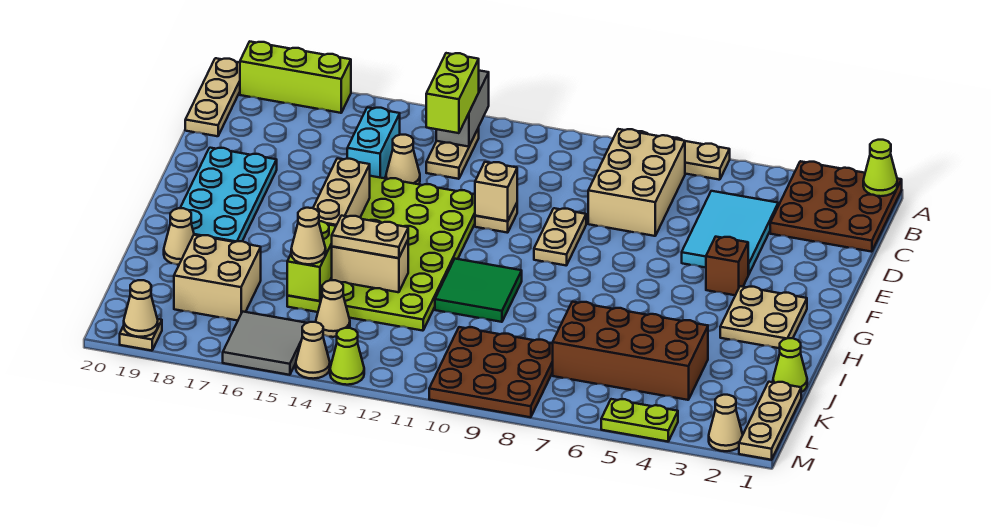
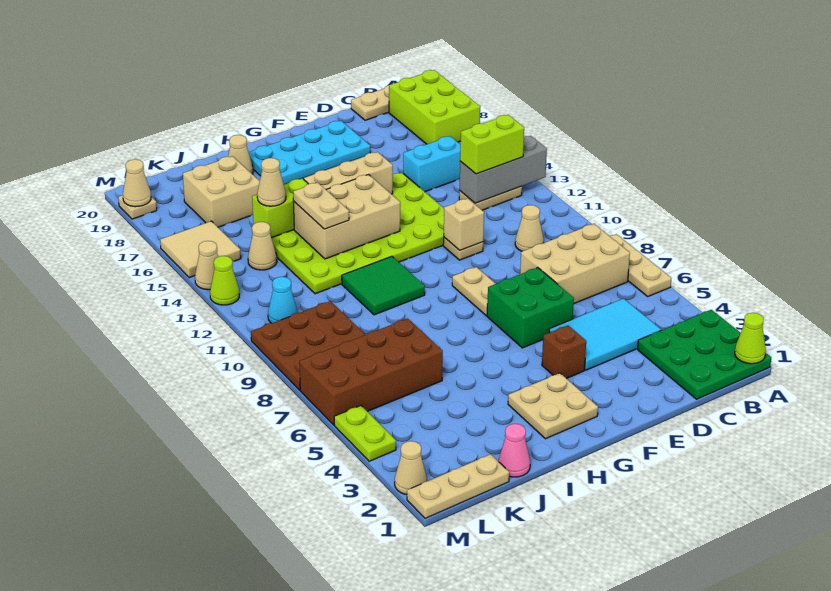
brown plate A1:C3 level 1 -> green plate A1:C3 level 1
grey brick A13:B13 level 2 -> grey brick A13:C13 level 2
lime brick A17:A19 level 1 -> lime brick A17:B19 level 1
tan cone D14 level 1 -> tan cone C10 level 1
none -> green brick E6:F7 level 1
tan plate E9:F9 level 1 -> tan plate F8:F9 level 1
tan brick I13:I14 level 2 -> tan brick G13:I14 level 2
lime cone J1 level 1 -> pink cone J1 level 1
brown brick J4:K7 level 1 -> brown brick J6:M7 level 1
none -> cyan cone L11 level 1
grey tile L15:M16 level 1 -> tan tile L15:M16 level 1

